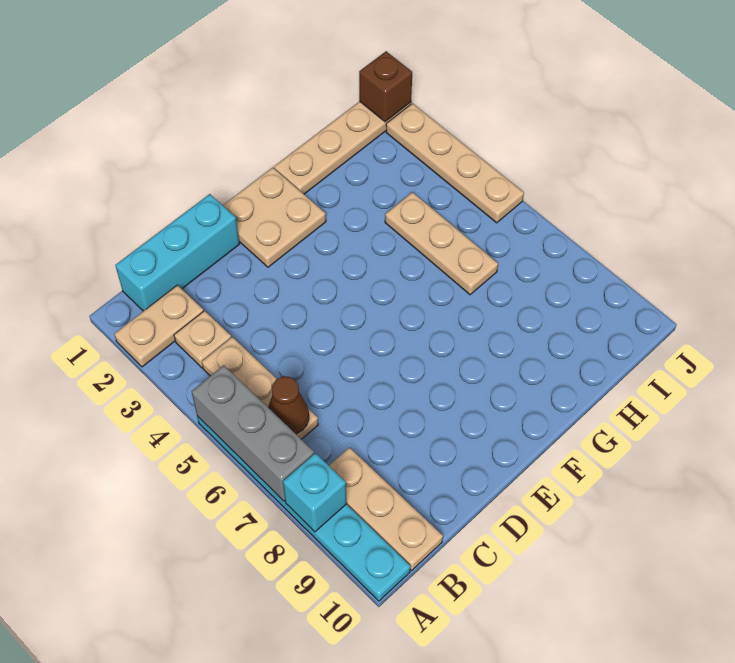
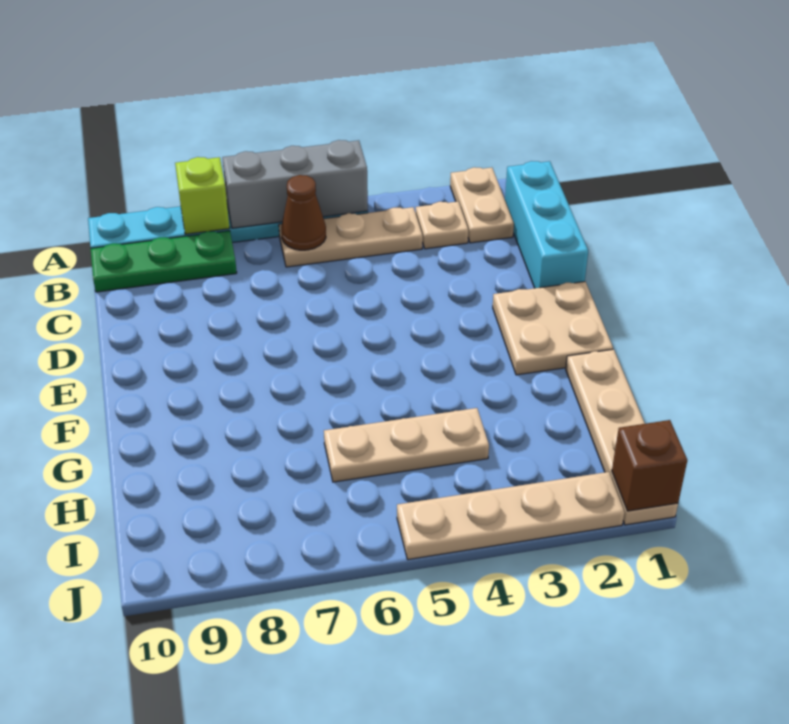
cyan brick A8 level 2 -> lime brick A8 level 2
tan plate B8:B10 level 1 -> green plate B8:B10 level 1

